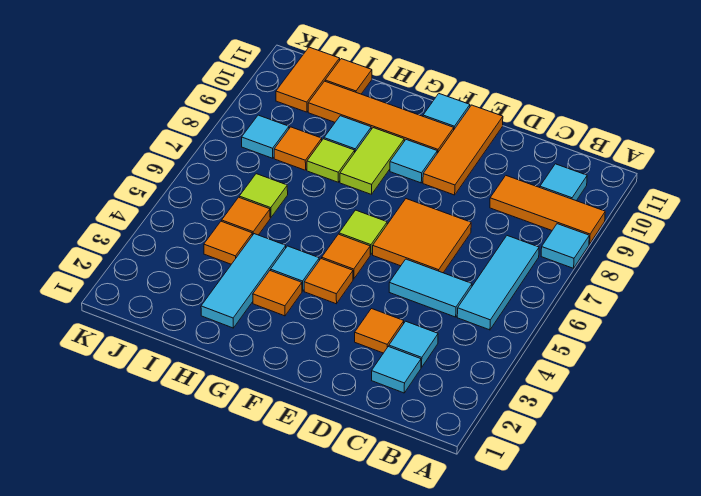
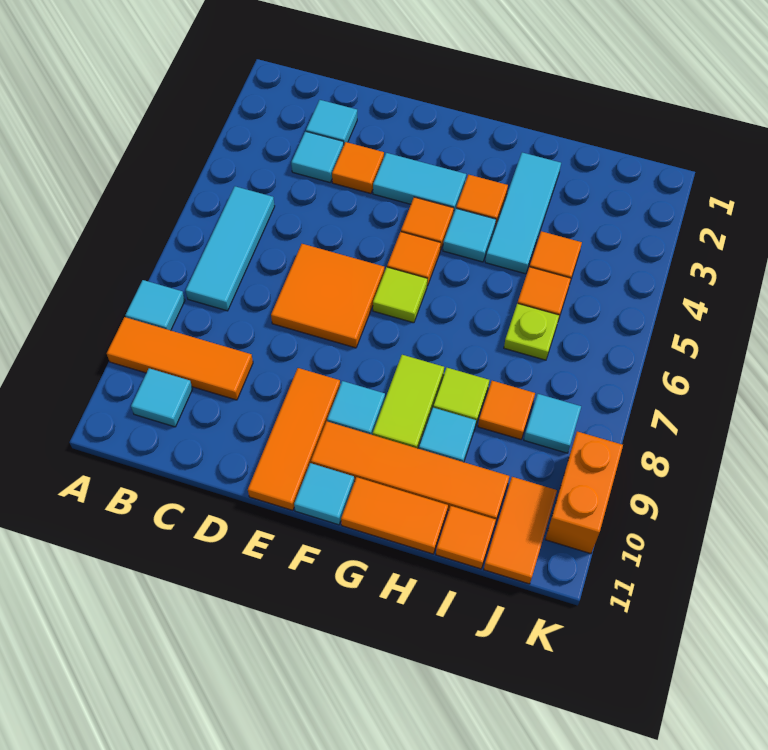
cyan tile C5:D5 level 1 -> cyan tile E3:F3 level 1
none -> orange tile G11:H11 level 1
lime tile I6 level 1 -> lime plate I6 level 1
none -> orange brick K9:K10 level 1

